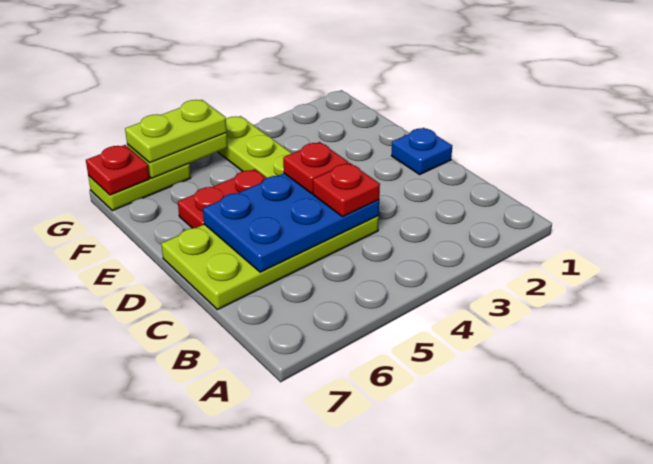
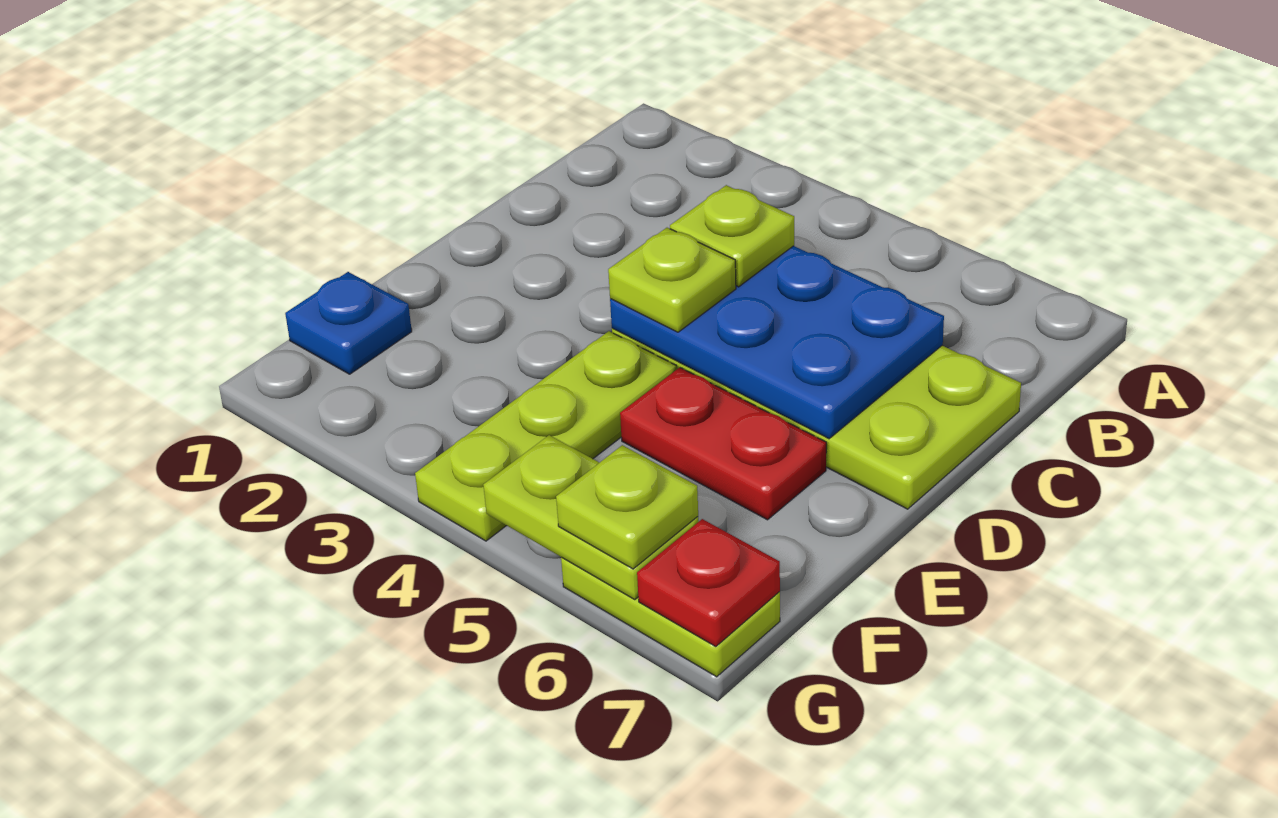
red plate C4 level 3 -> lime plate C4 level 3
blue plate D1 level 1 -> blue plate F1 level 1
red plate D4 level 3 -> lime plate D4 level 3
lime plate G5:G6 level 3 -> lime plate G6 level 3

